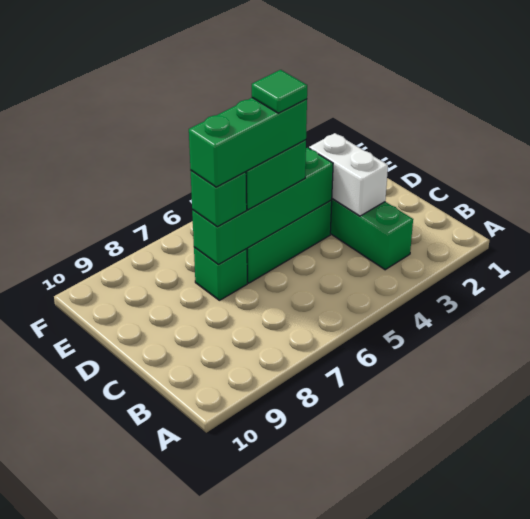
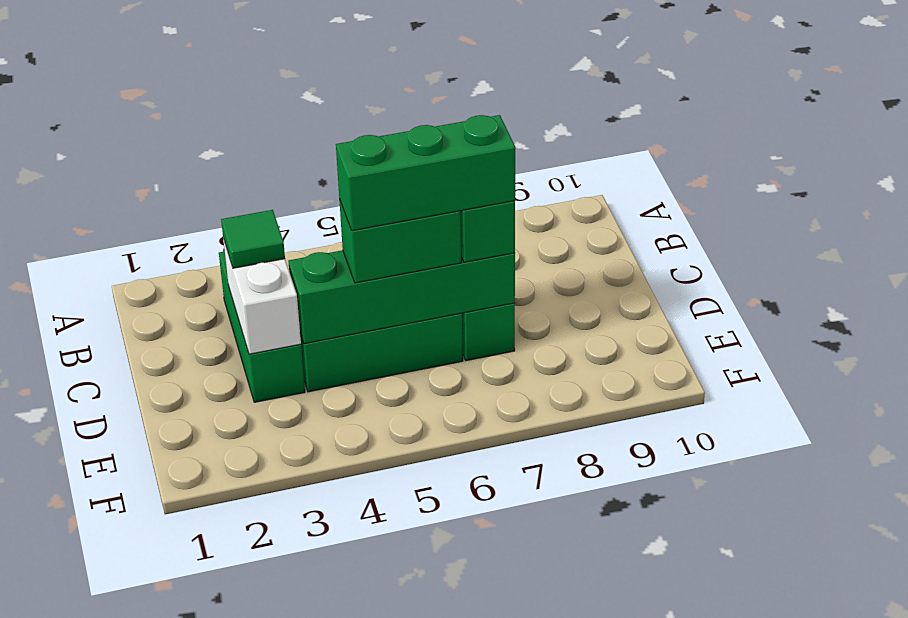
green tile D5 level 5 -> green tile C3 level 3

